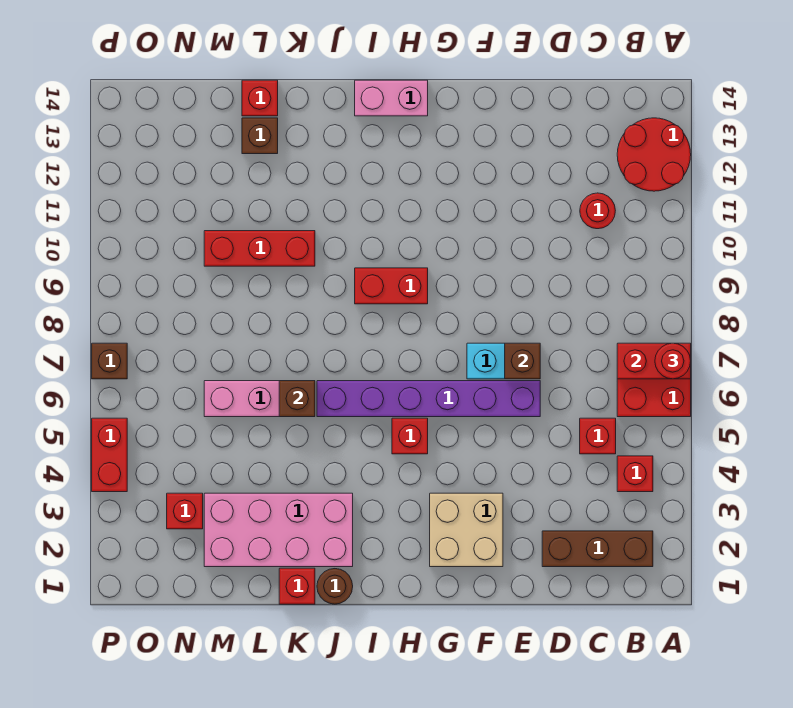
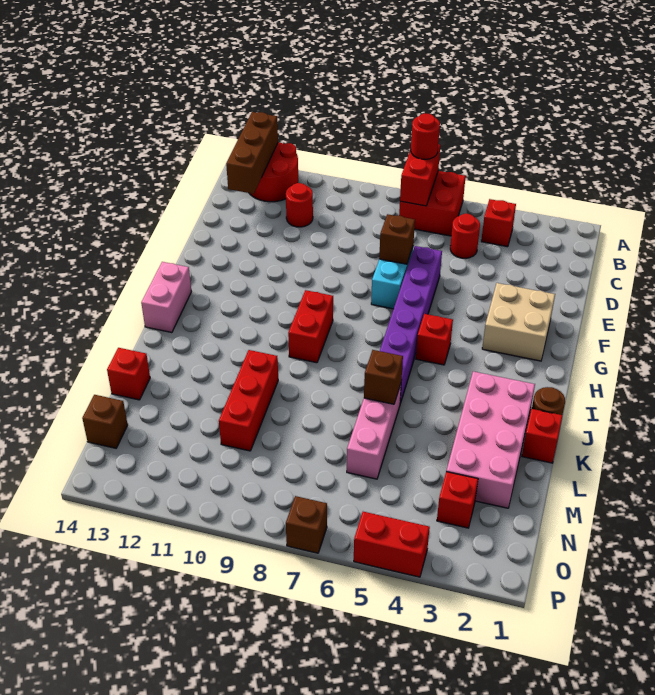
brown brick B2:D2 level 1 -> brown brick A13:C13 level 2
red brick C5 level 1 -> red round brick C5 level 1
brown brick L13 level 1 -> brown brick N14 level 1

